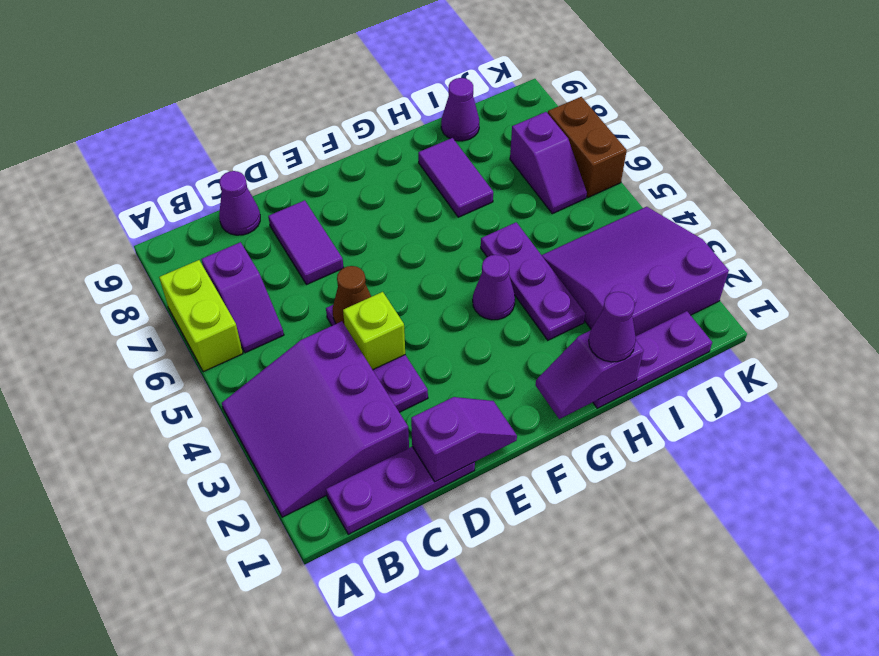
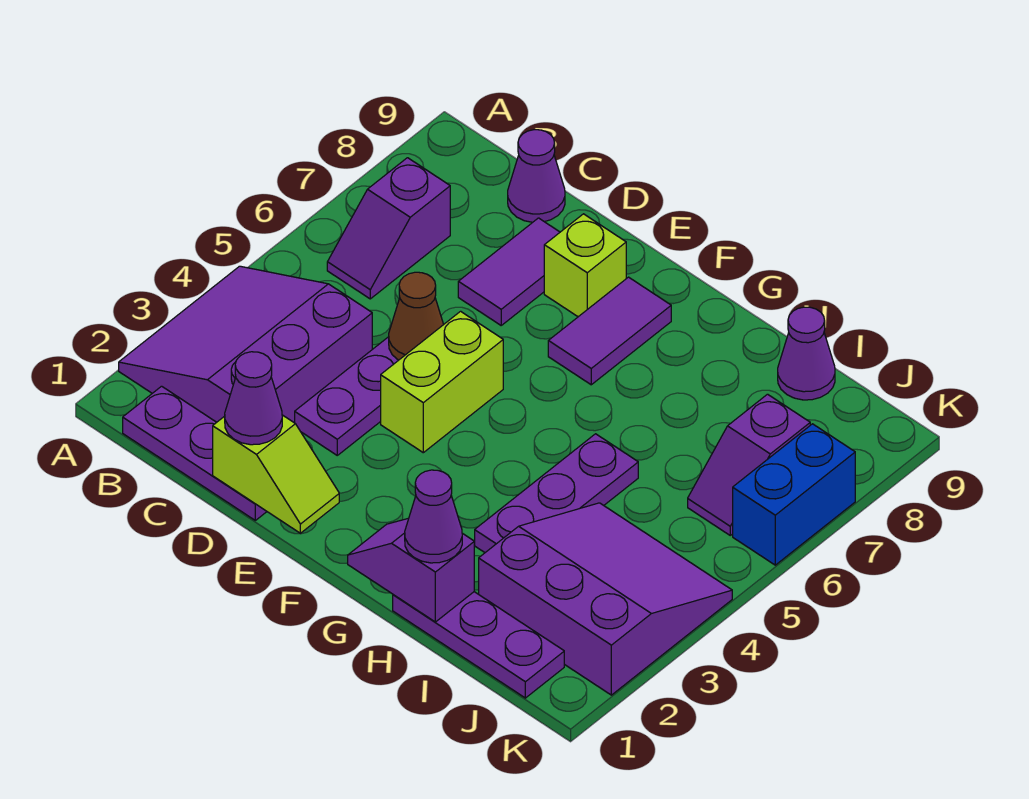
lime brick A6:A7 level 1 -> lime brick E4:E5 level 1
purple slope D1:E1 level 2 top D -> lime slope D1:E1 level 2 top D
lime brick D4 level 2 -> lime brick E8 level 1
purple cone G4 level 1 -> purple cone D1 level 3
purple tile H7:H8 level 1 -> purple tile F7:F8 level 1
brown brick K6:K7 level 1 -> blue brick K6:K7 level 1

